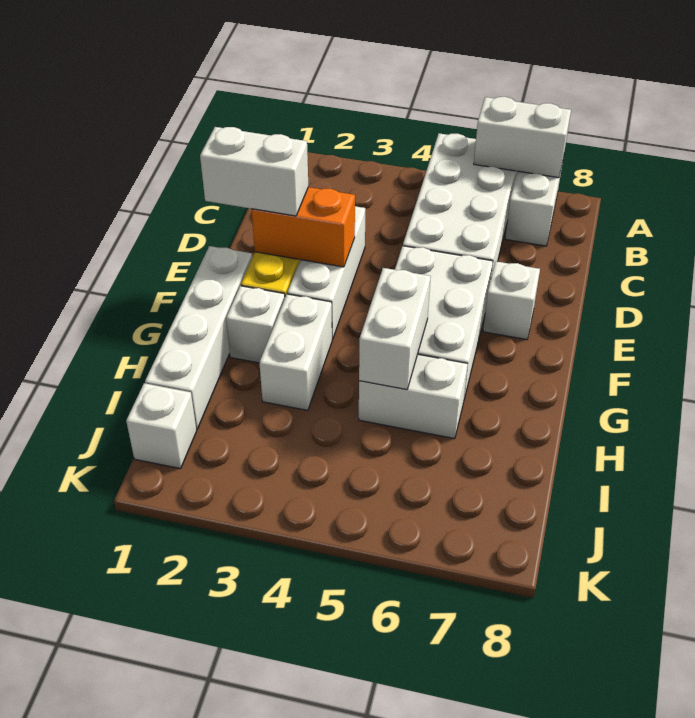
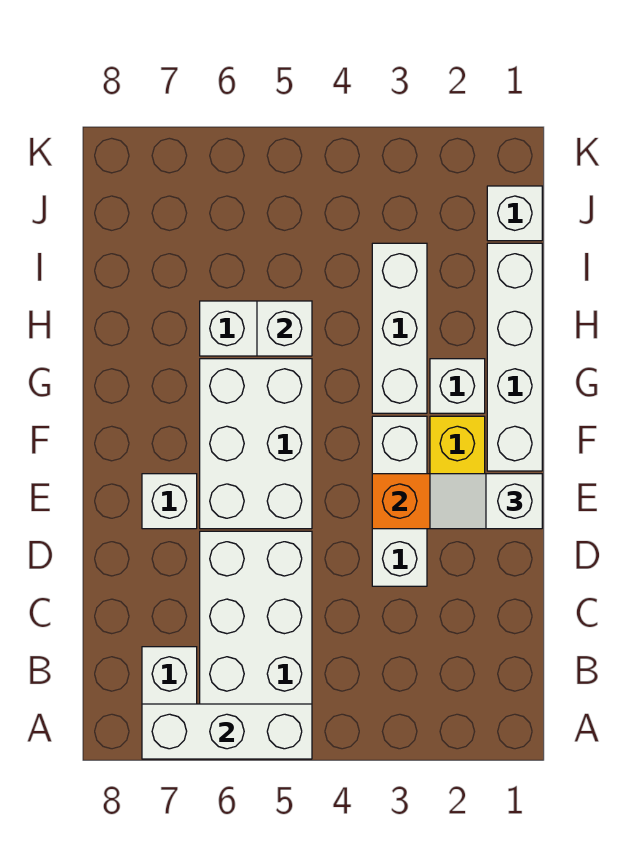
white brick A6:A7 level 2 -> white brick A5:A7 level 2
white brick E1:E2 level 3 -> white slope E1:E2 level 3 top 1
white brick G3:H3 level 1 -> white brick G3:I3 level 1
white brick G5:H5 level 2 -> white brick H5 level 2

